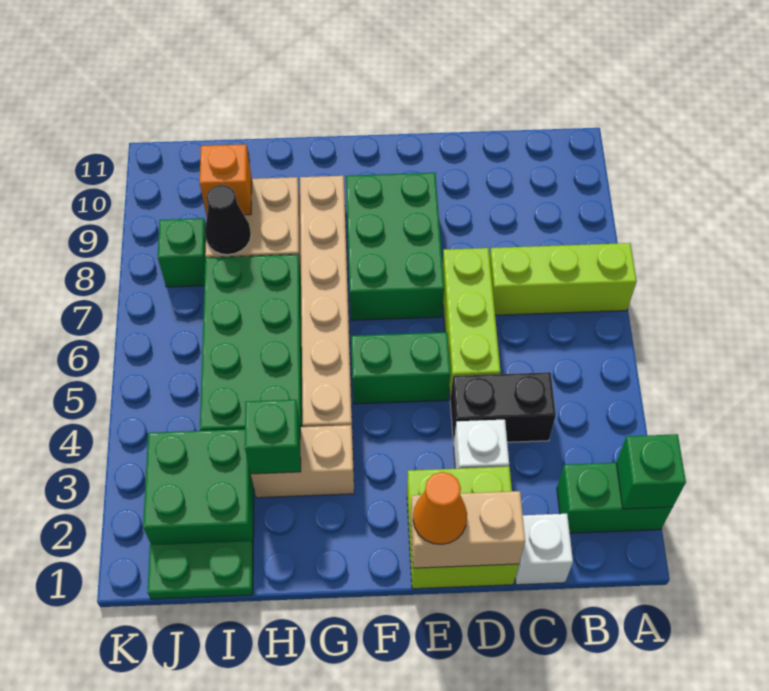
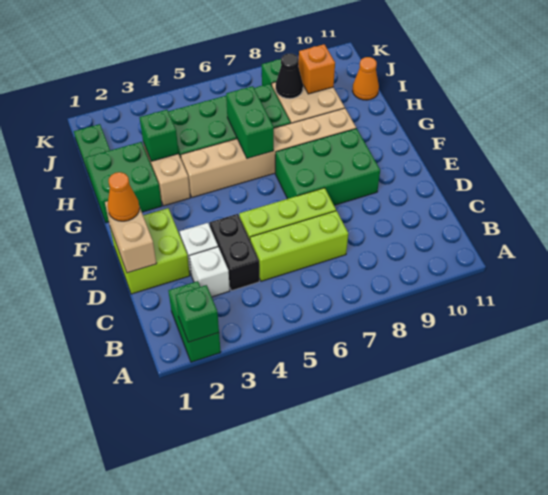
lime brick A7:C7 level 1 -> lime brick C5:C7 level 1
white brick C1 level 1 -> white brick C3 level 1
green brick E5:F5 level 1 -> green brick G6:H6 level 2
green brick I2:J3 level 1 -> green brick G1:H2 level 1
none -> orange cone I11 level 1

